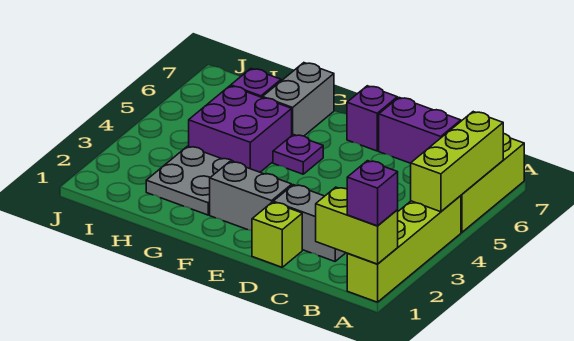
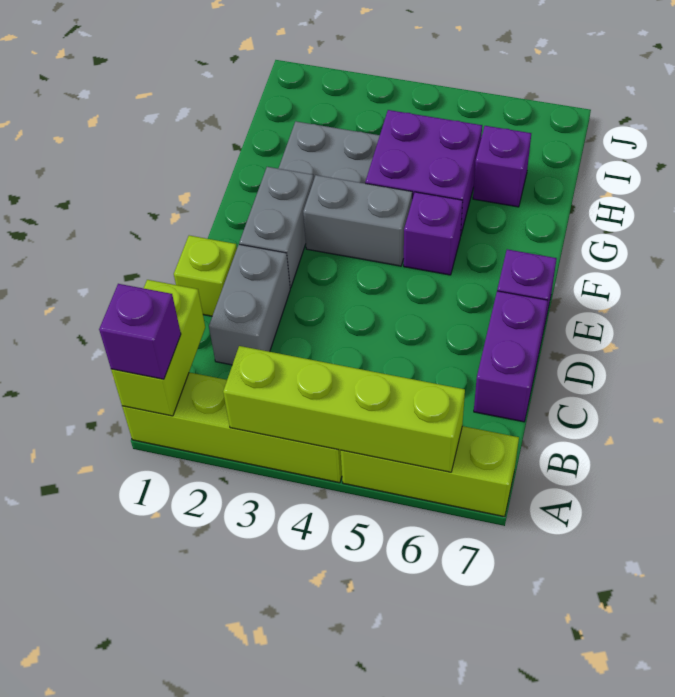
lime brick A4:A6 level 2 -> lime brick A3:A6 level 2
purple plate F5 level 1 -> purple brick F5 level 1
grey brick G6:G7 level 1 -> grey brick F3:F4 level 1

